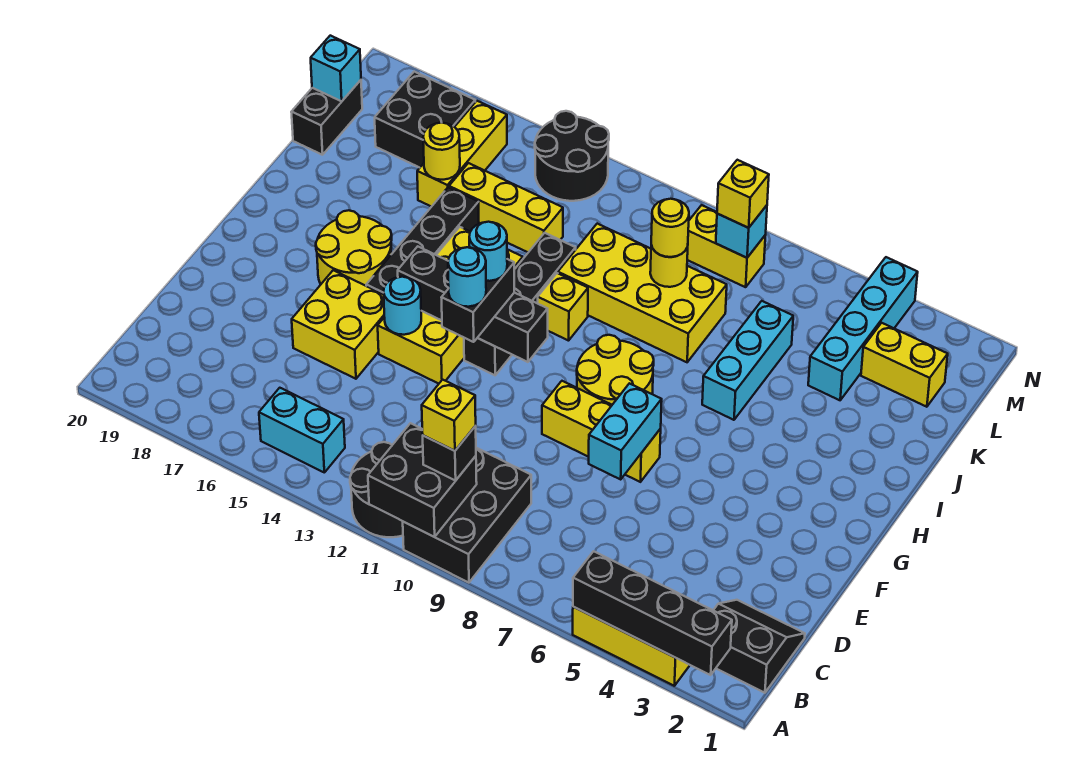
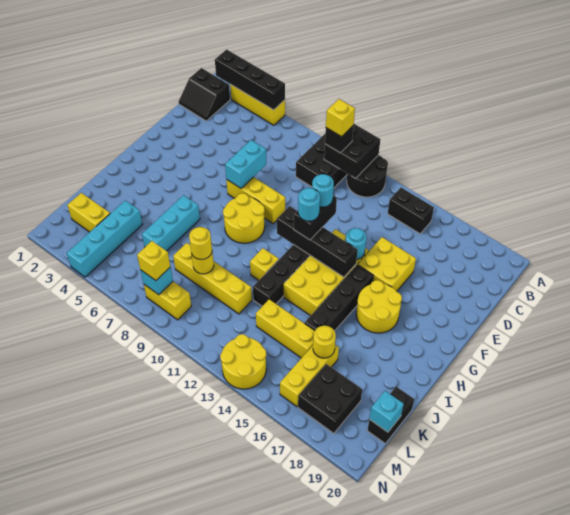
cyan brick B14:B15 level 1 -> black brick B14:B15 level 1
yellow brick J8:K11 level 1 -> yellow brick K8:K11 level 1
black round brick M13:N14 level 1 -> yellow round brick M13:N14 level 1

